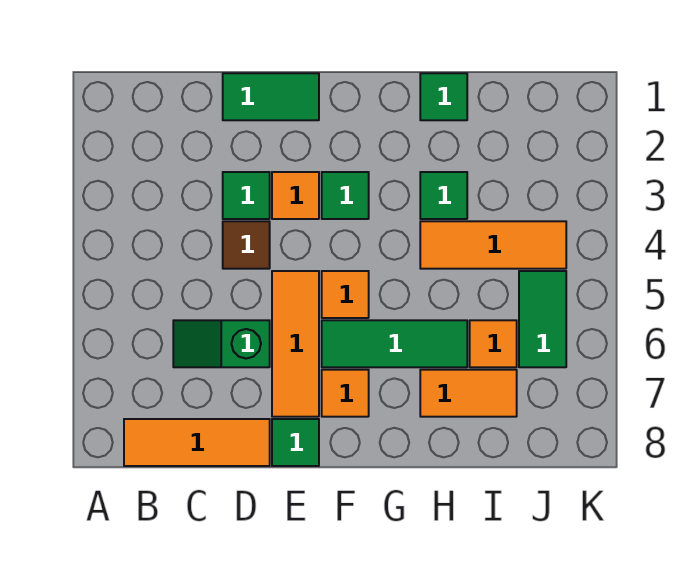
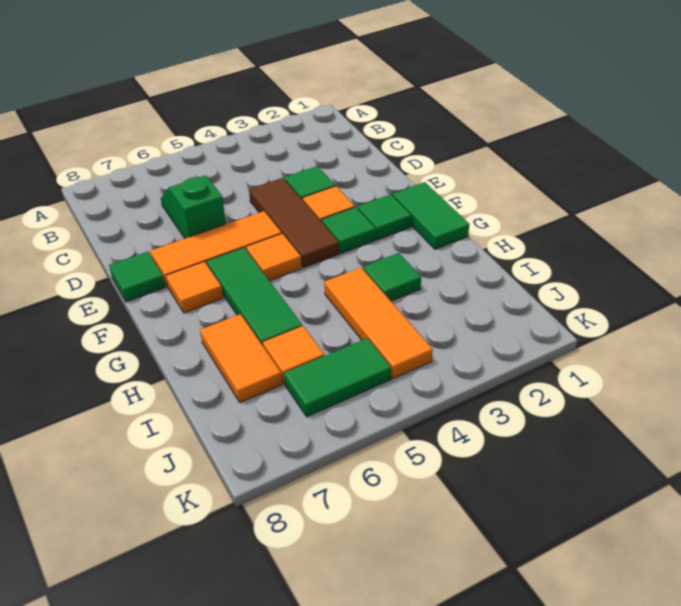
orange tile B8:D8 level 1 -> none
green tile D1:E1 level 1 -> green tile F1:G1 level 1
brown tile D4 level 1 -> brown tile D4:F4 level 1
green tile H1 level 1 -> green tile F2 level 1

